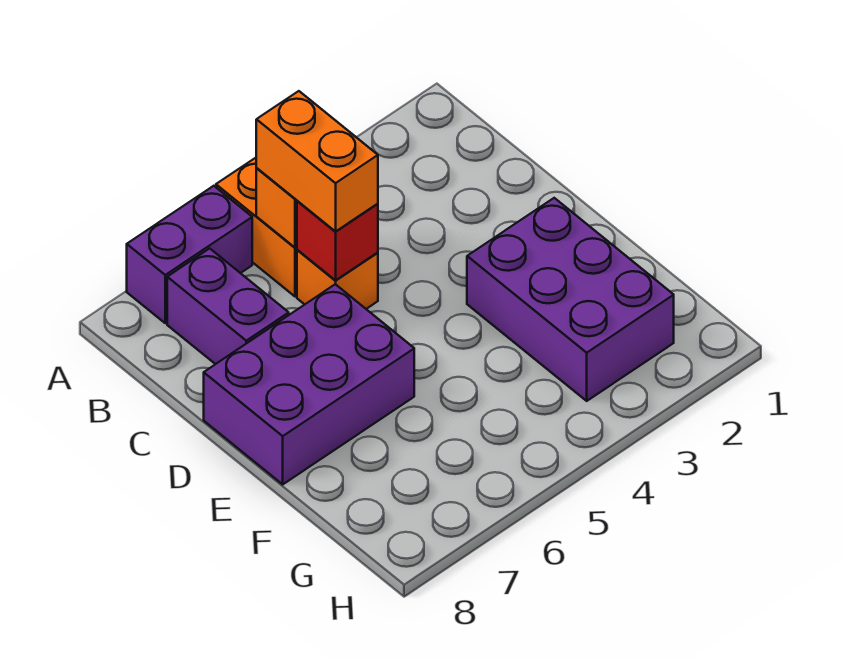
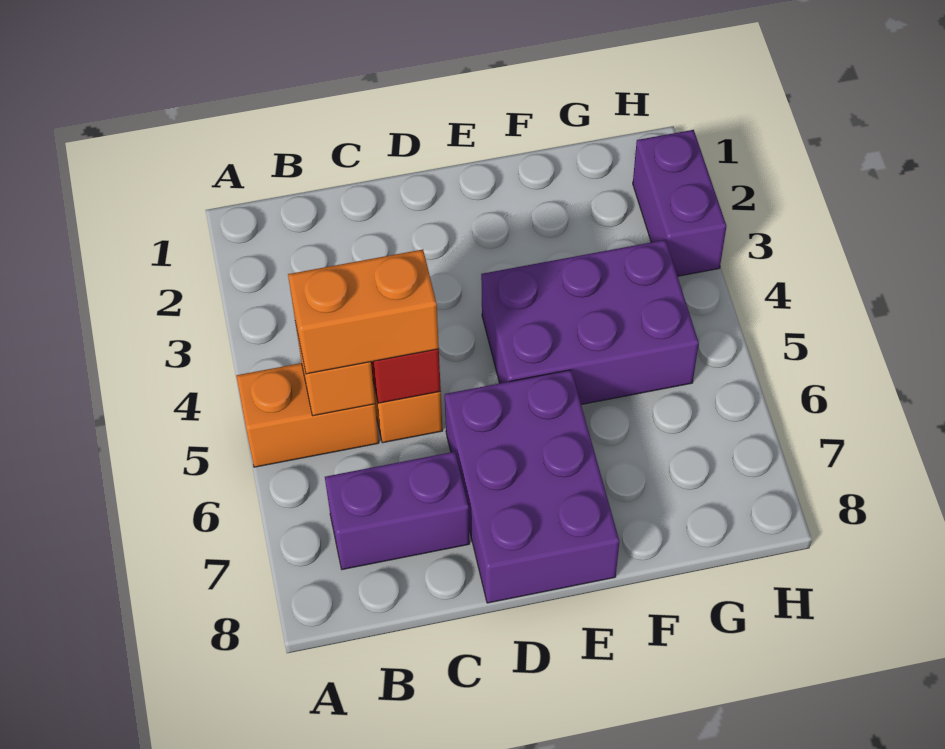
purple brick A6:A7 level 1 -> purple brick H2:H3 level 1
purple brick E2:G3 level 1 -> purple brick E4:G5 level 1

